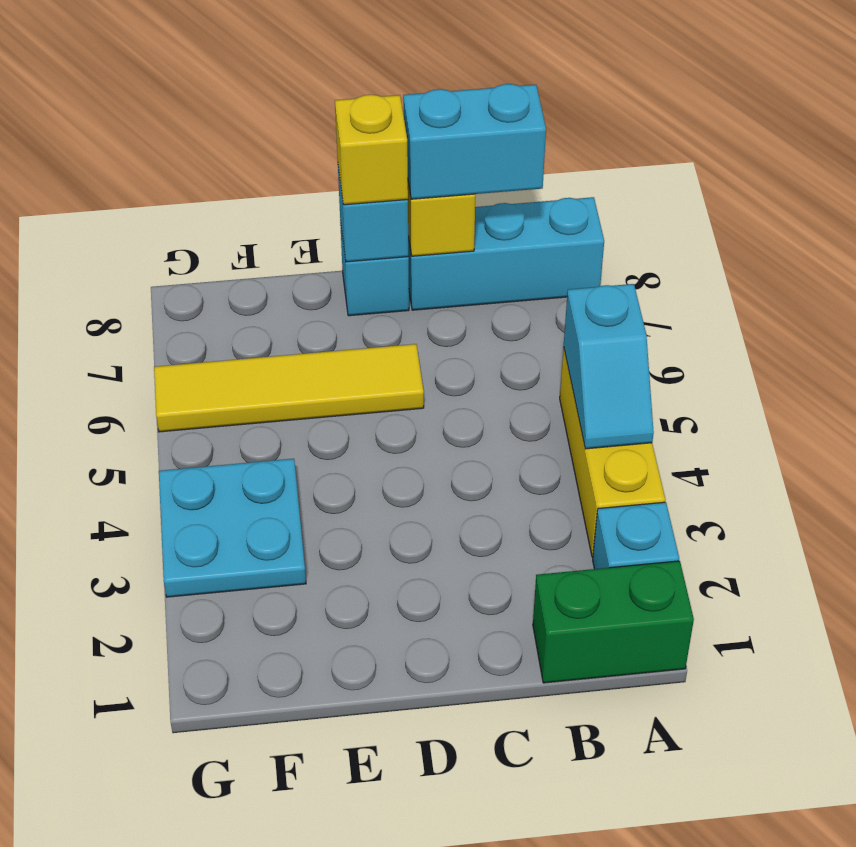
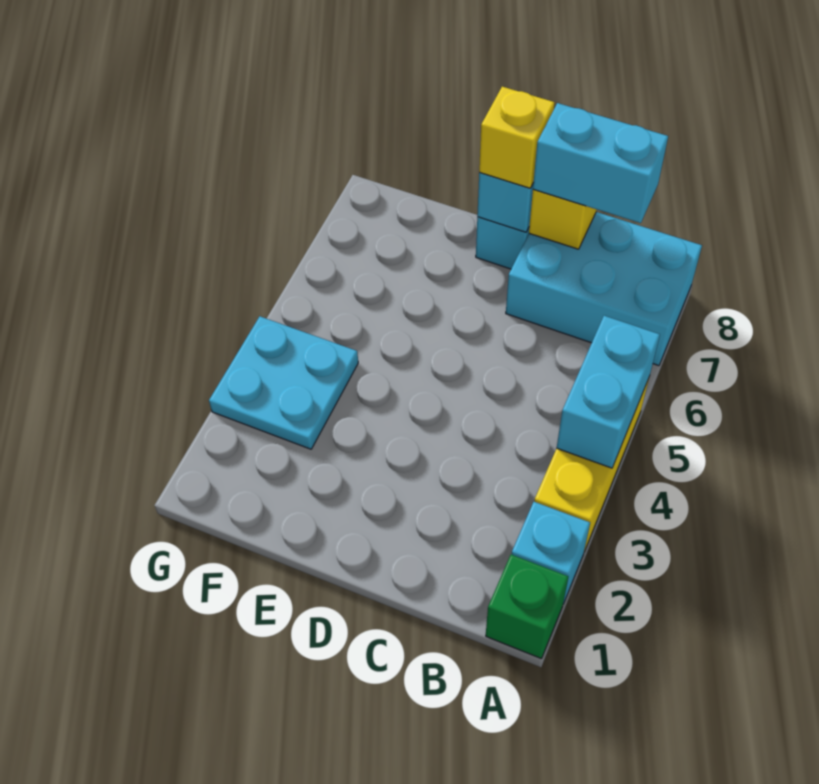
green brick A1:B1 level 1 -> green brick A1 level 1
cyan slope A4:A5 level 2 top 5 -> cyan brick A4:A5 level 2
cyan brick A8:C8 level 1 -> cyan brick A7:C8 level 1
yellow tile D6:G6 level 1 -> none

